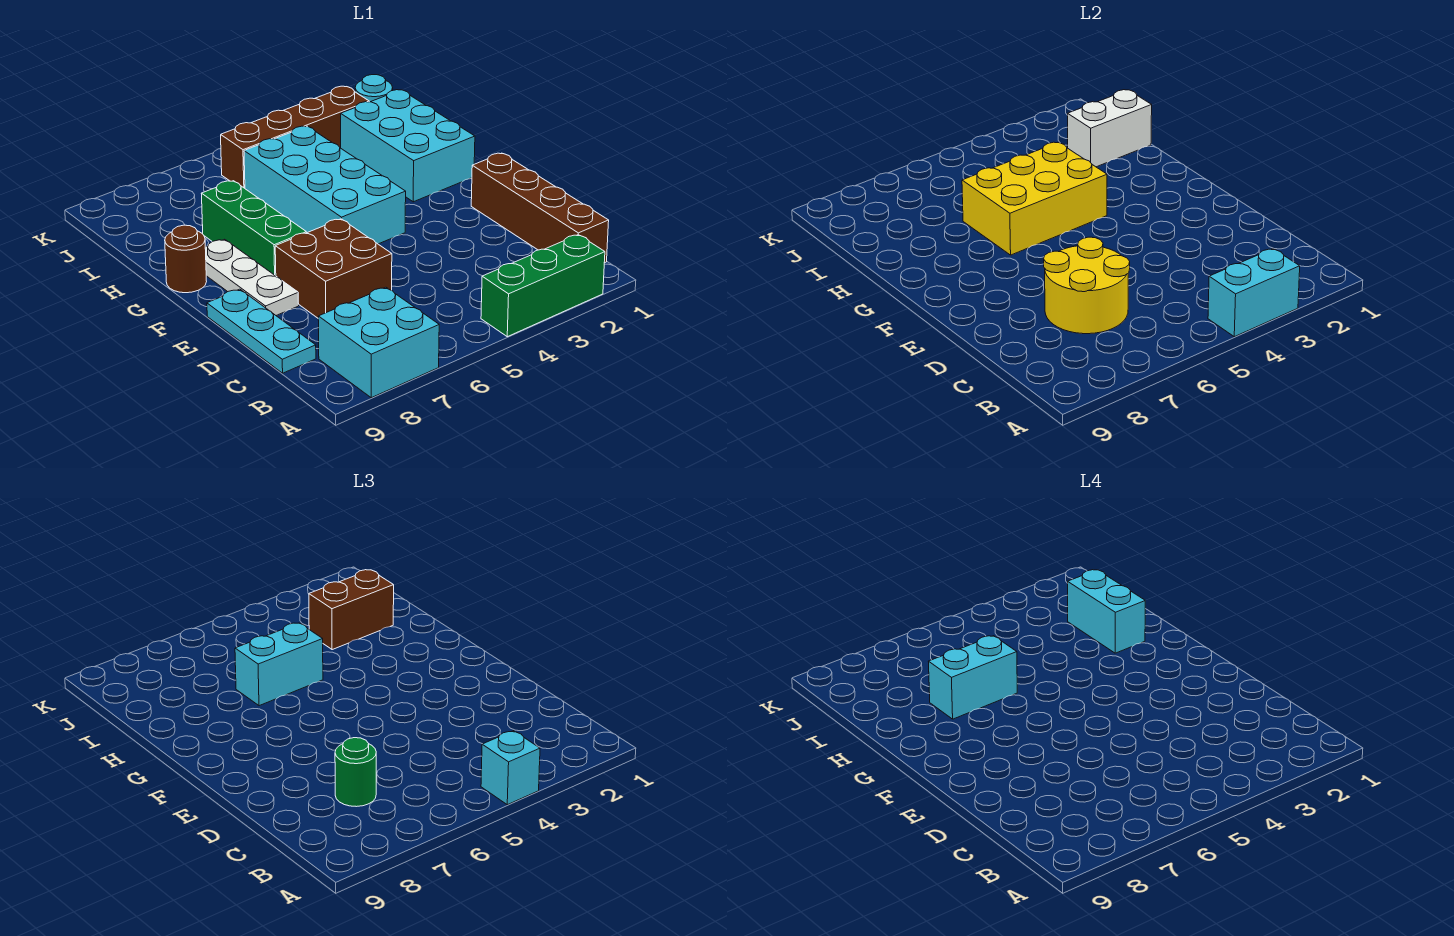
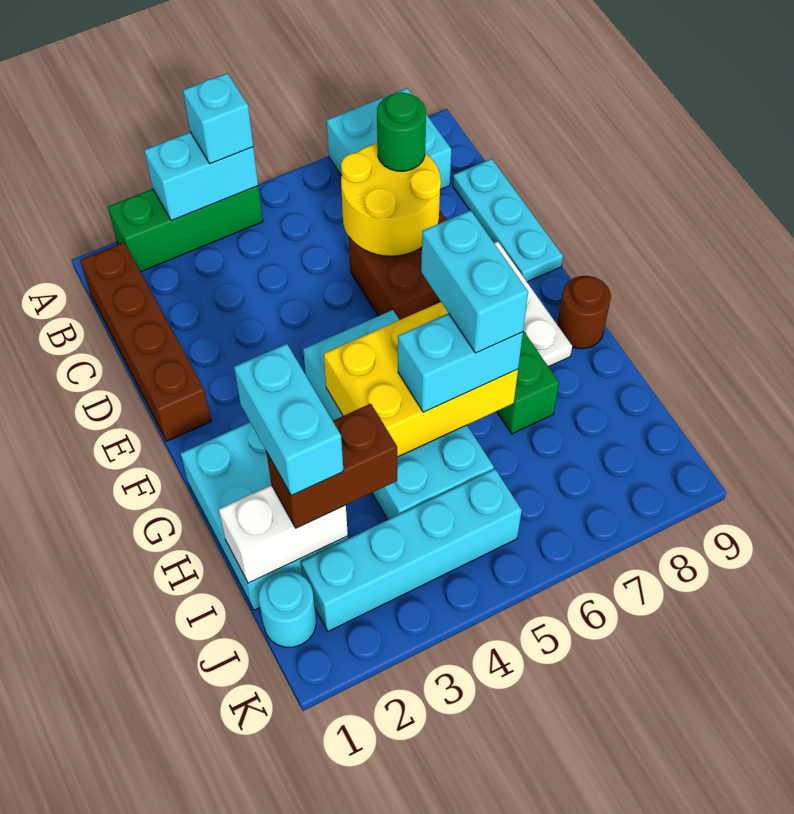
cyan brick H6:H7 level 4 -> cyan brick G6:H6 level 4
brown brick J2:J5 level 1 -> cyan brick J2:J5 level 1

